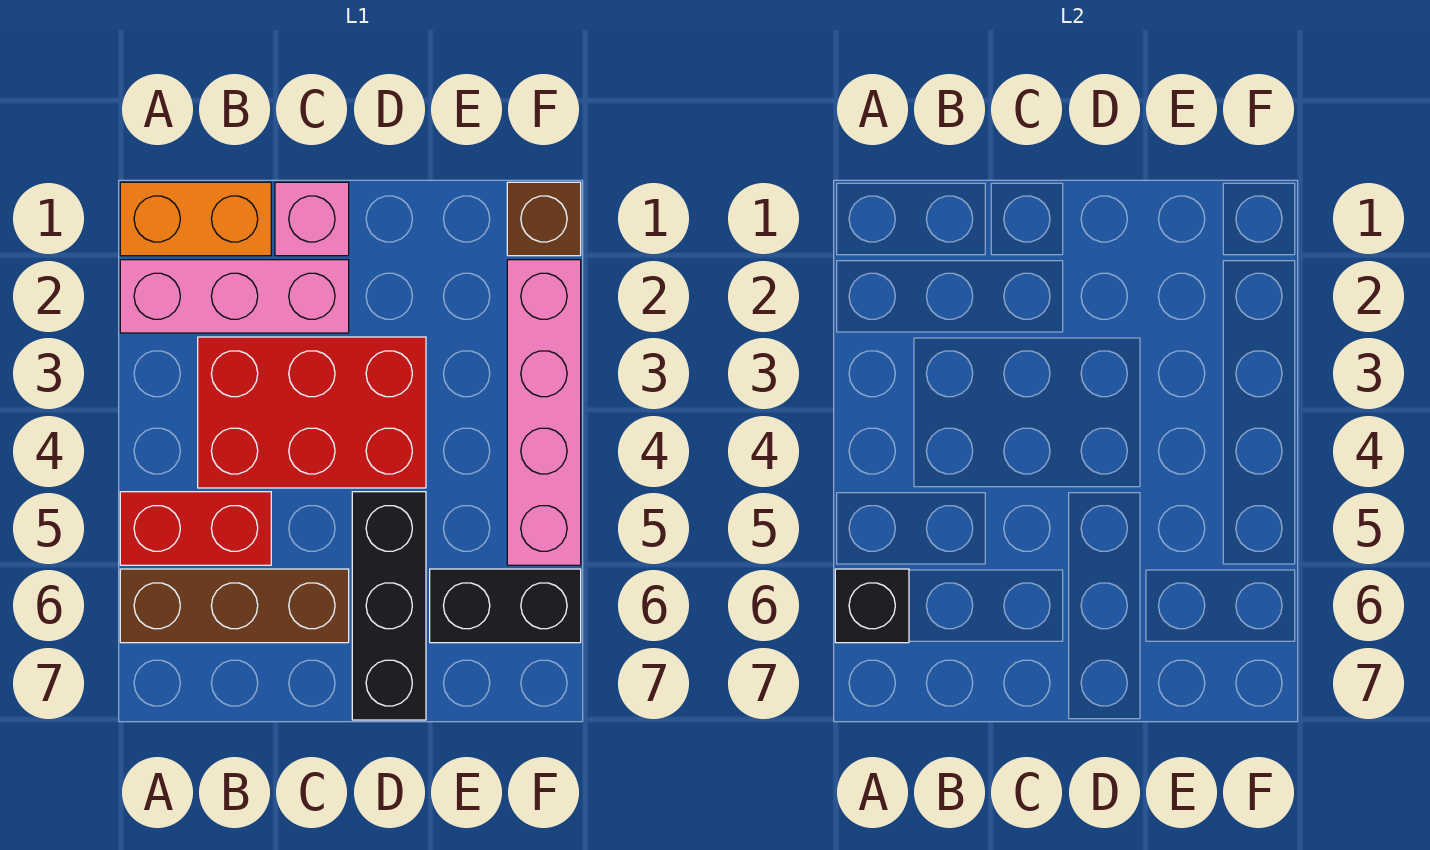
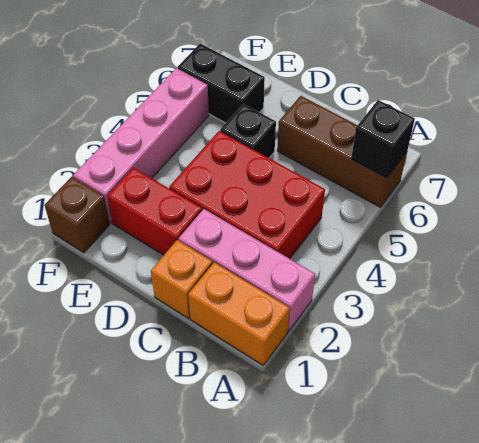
red brick A5:B5 level 1 -> red brick D2:E2 level 1
pink brick C1 level 1 -> orange brick C1 level 1
black brick D5:D7 level 1 -> black brick D5 level 1

